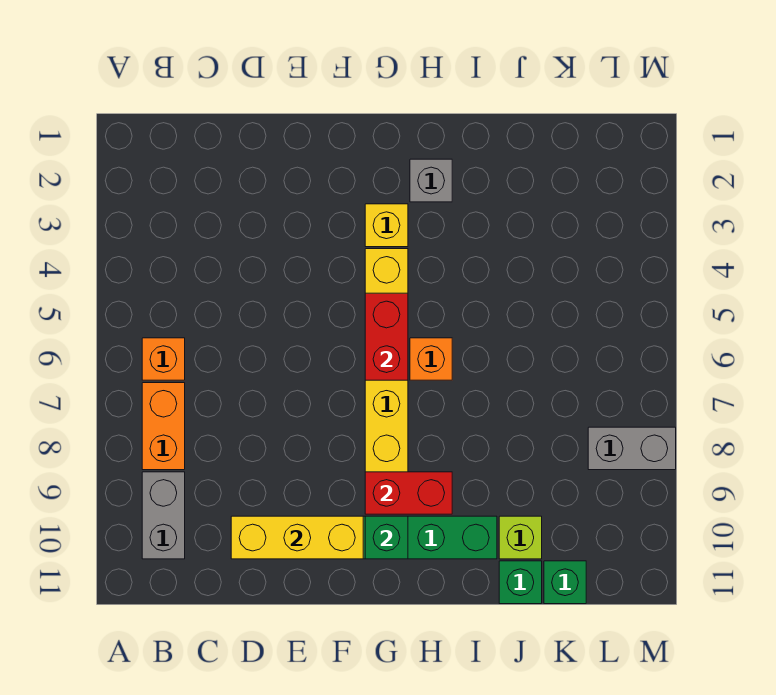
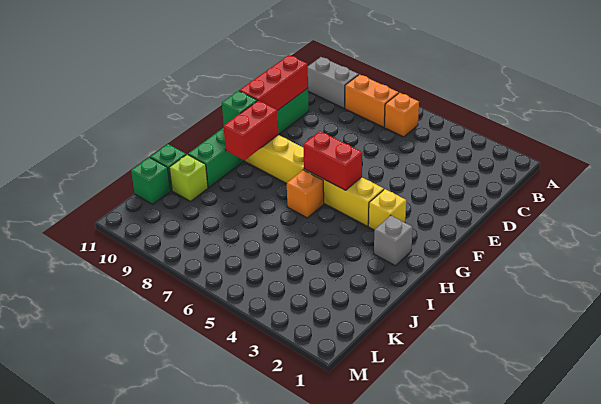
yellow brick D10:F10 level 2 -> red brick D10:F10 level 2
grey brick L8:M8 level 1 -> none

